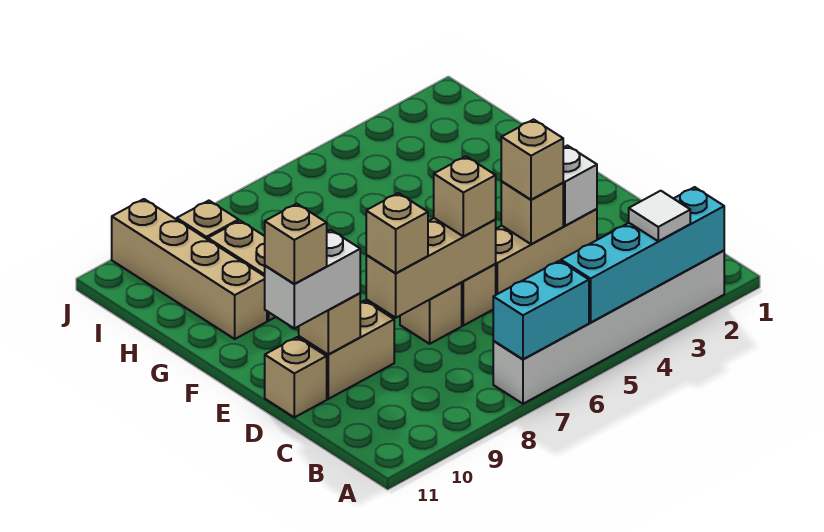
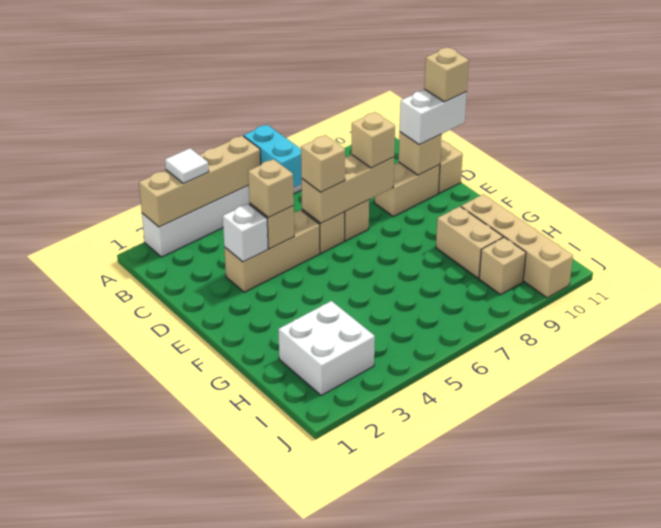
cyan brick A2:A5 level 2 -> tan brick A2:A5 level 2
cyan brick A6:A7 level 2 -> cyan brick A6:B6 level 2
none -> white brick H2:I3 level 1

